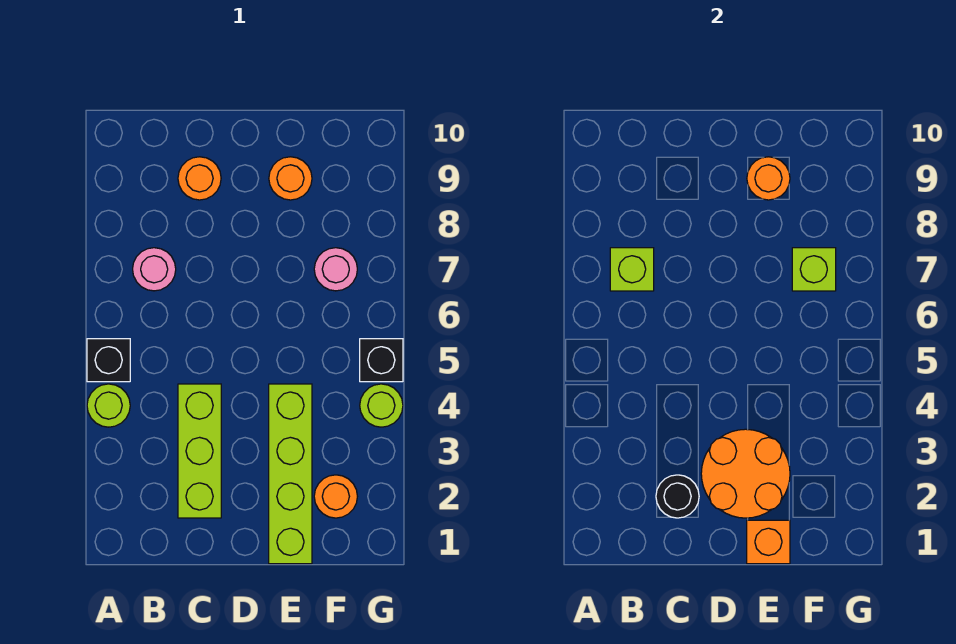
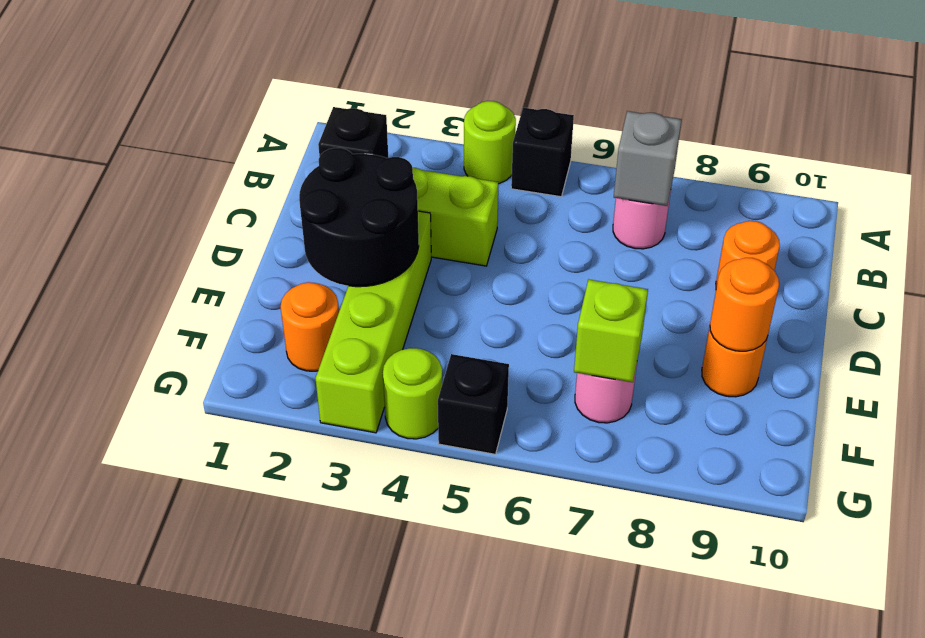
lime brick B7 level 2 -> grey brick B7 level 2
black round brick C2 level 2 -> black brick C2 level 2
orange round brick D2:E3 level 2 -> black round brick D2:E3 level 2
lime brick E1:E4 level 1 -> lime brick D3:G3 level 1
orange brick E1 level 2 -> none

